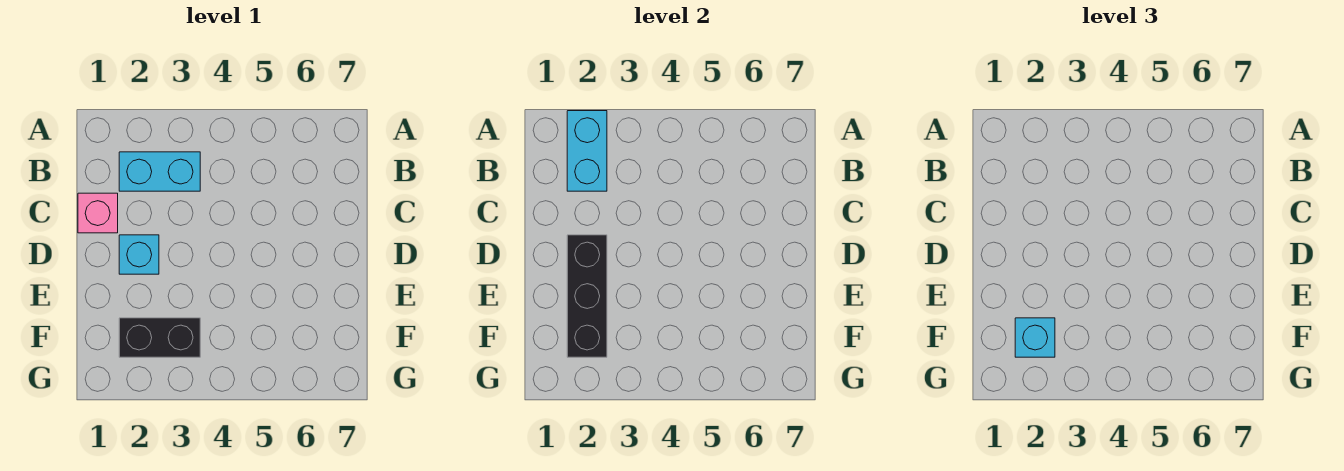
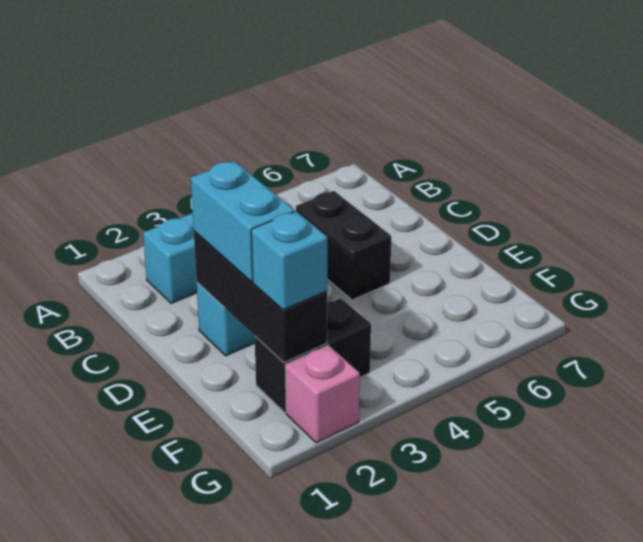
cyan brick A2:B2 level 2 -> cyan brick D2:E2 level 3
pink brick C1 level 1 -> pink brick G2 level 1
none -> black brick C5:D5 level 1

